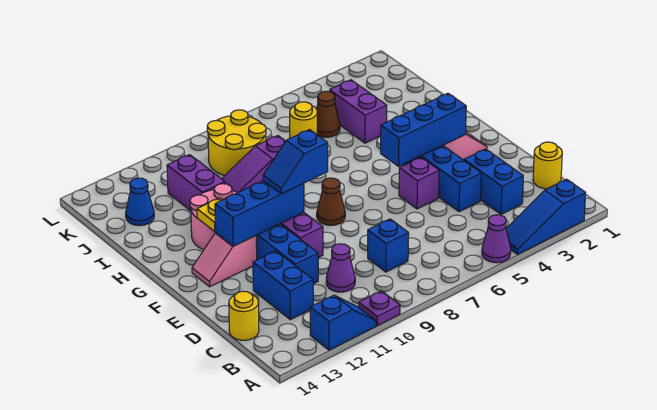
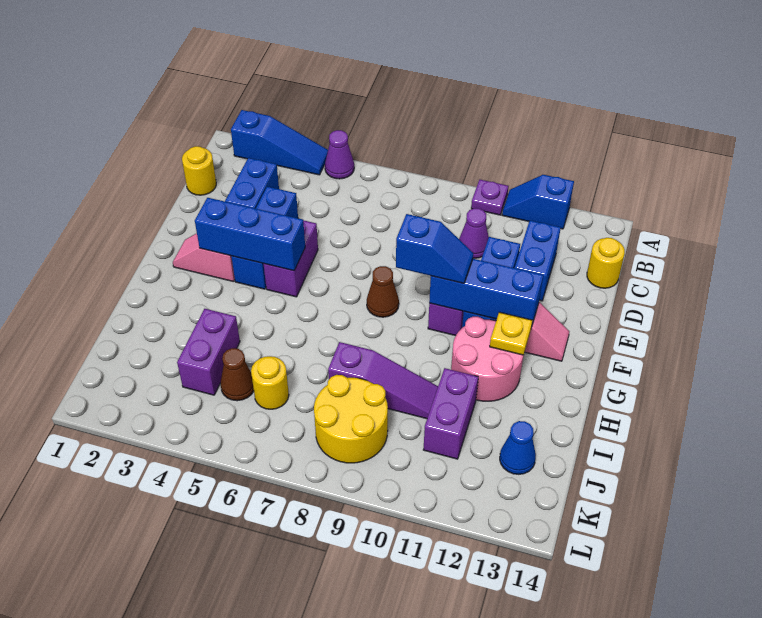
blue brick C8 level 1 -> none
purple brick E5 level 1 -> purple brick E5:F5 level 1

